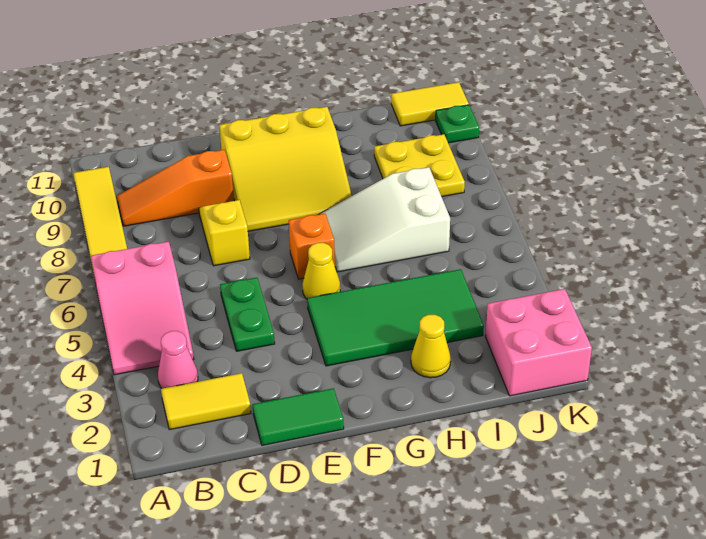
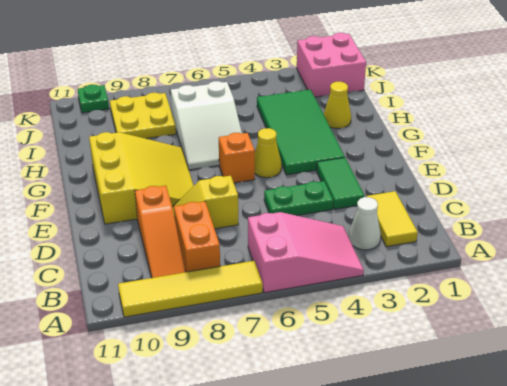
pink cone B3 level 1 -> white cone B3 level 1
none -> orange brick B8:C8 level 1
green tile D1:E1 level 1 -> green tile D3:E3 level 1
yellow tile J11:K11 level 1 -> none

